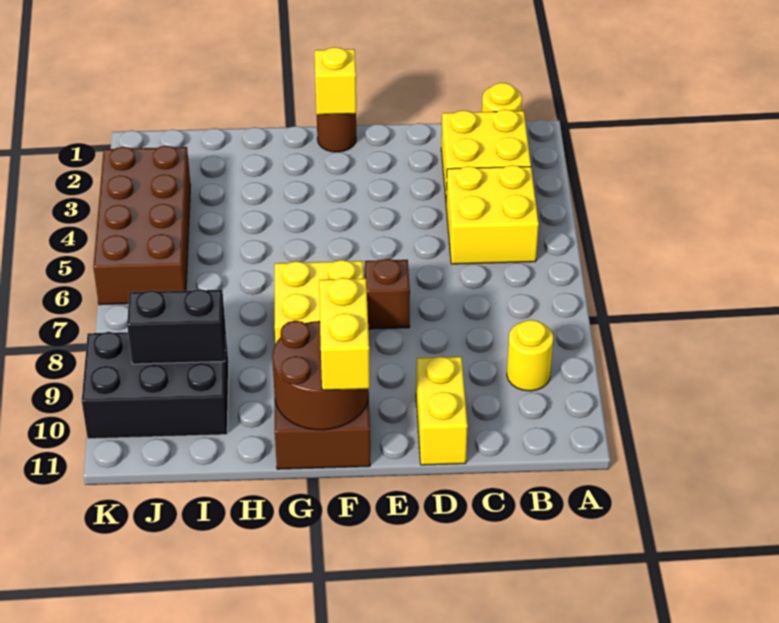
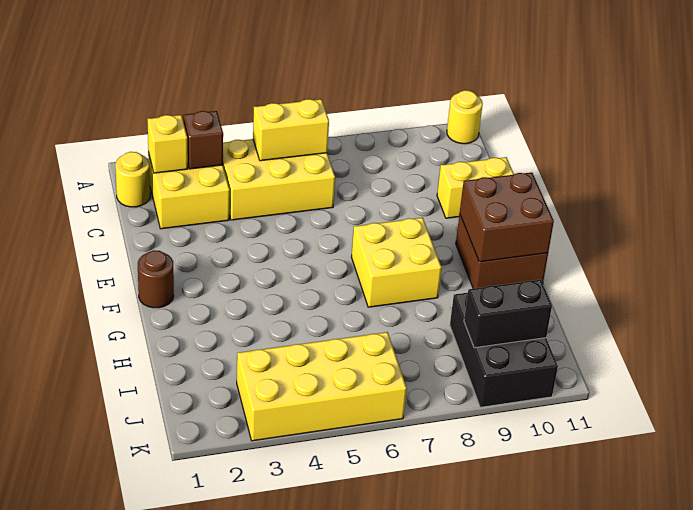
yellow brick B4:C5 level 1 -> yellow brick B4:C6 level 1
yellow round brick B9 level 1 -> yellow round brick A11 level 1
brown brick E7 level 1 -> brown brick B3 level 2
yellow brick F1 level 2 -> yellow brick B2 level 2
brown round brick F10:G11 level 2 -> brown brick F10:G11 level 2
yellow brick F10:F11 level 3 -> yellow brick B5:B6 level 2
black brick I9:J9 level 2 -> black brick J9:J10 level 2
brown brick J3:K6 level 1 -> yellow brick J3:K6 level 1

